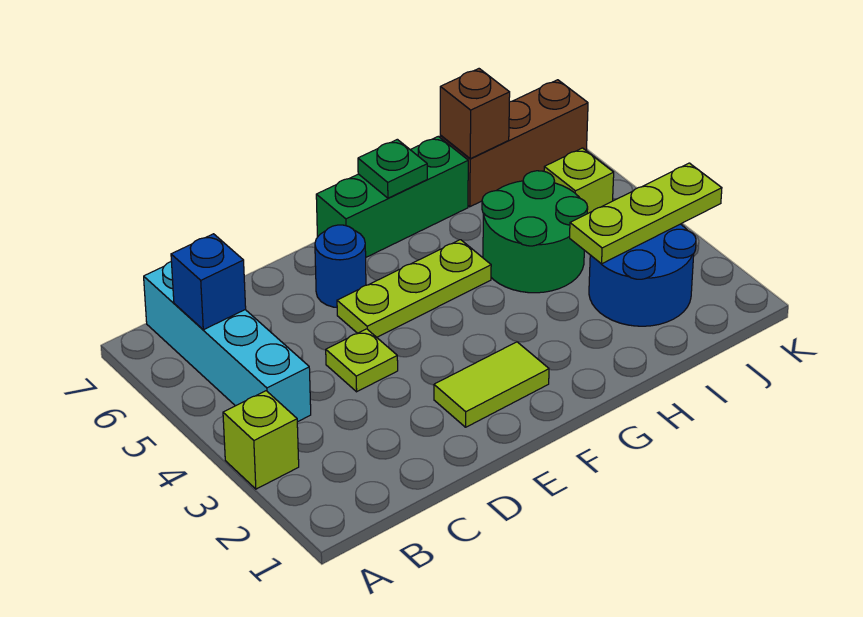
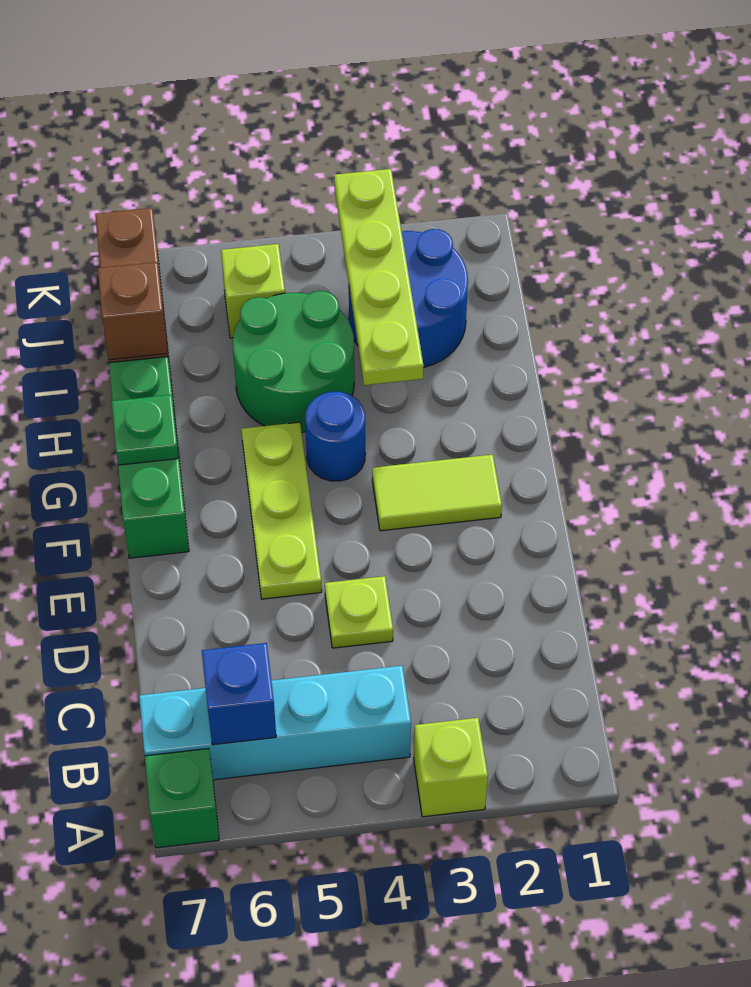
none -> green brick A7 level 1
lime tile E2:F2 level 1 -> lime tile F2:F3 level 1
blue round brick E6 level 1 -> blue round brick G4 level 1
lime plate I3:K3 level 2 -> lime plate H3:K3 level 2

